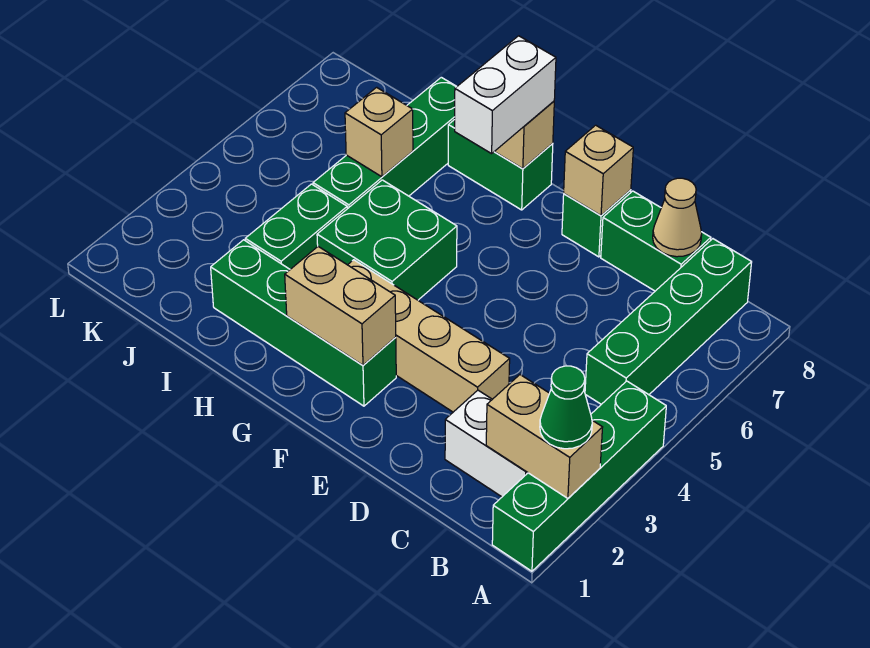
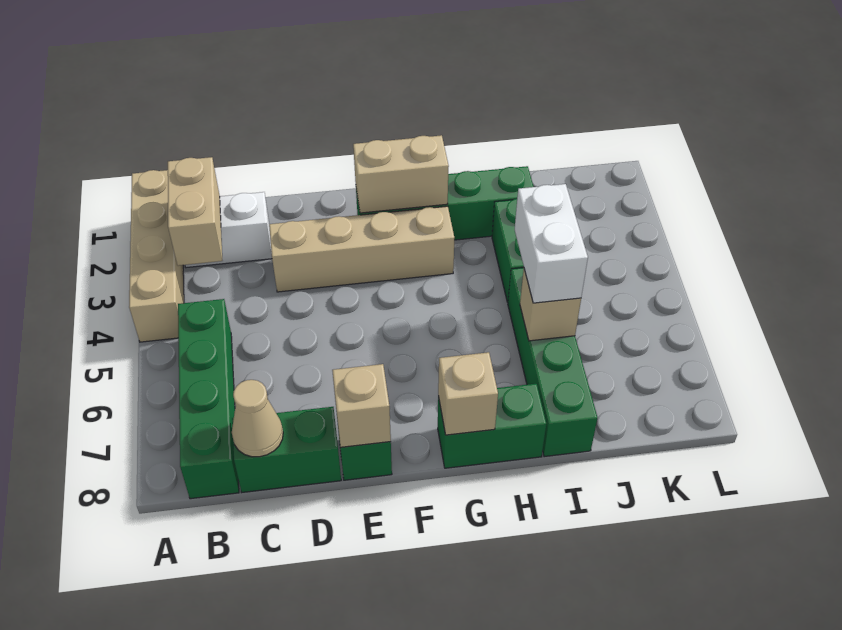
green brick A1:A4 level 1 -> tan brick A1:A4 level 1
tan brick A2:B2 level 2 -> tan brick B2:B3 level 2
green cone A2 level 3 -> none
green brick G4:H5 level 1 -> none
white brick G7:G8 level 3 -> white brick I5:I6 level 3

